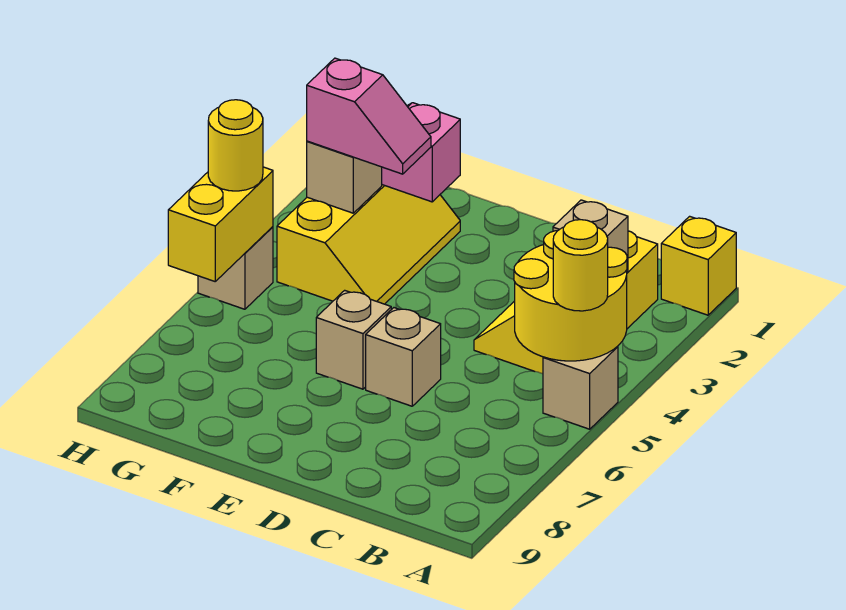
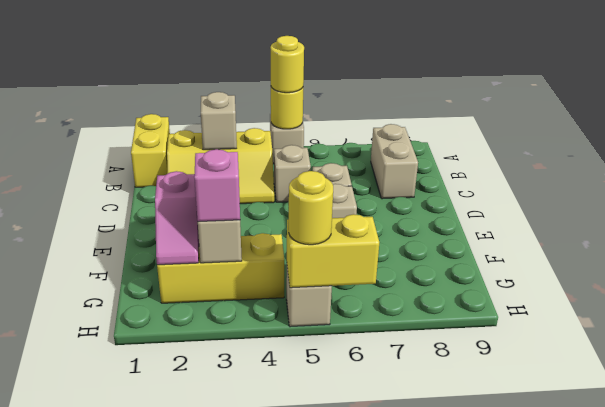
yellow brick A1 level 1 -> yellow brick A1:B1 level 1
yellow round brick A4:B5 level 2 -> yellow round brick A5 level 2
none -> tan brick B8:C8 level 1
none -> tan brick C5 level 1

